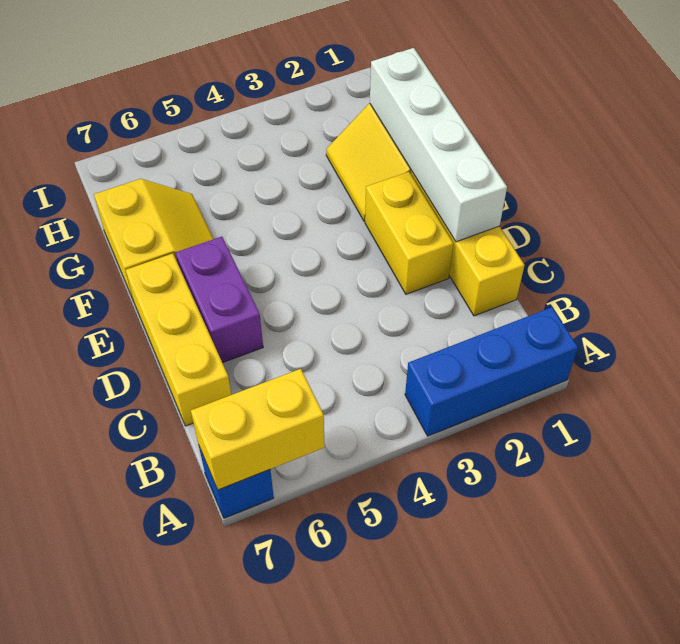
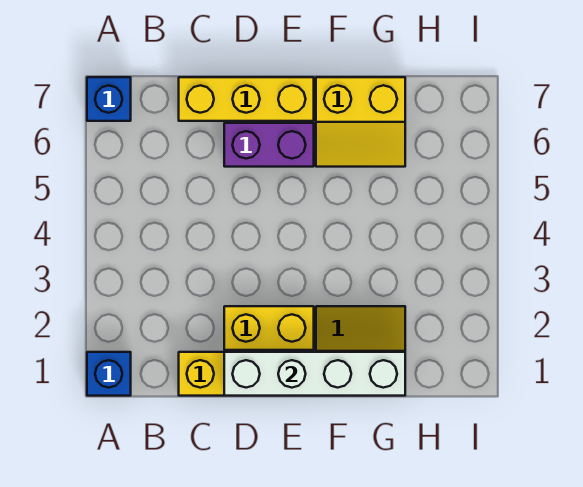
blue brick A1:A3 level 1 -> blue brick A1 level 1
yellow brick A6:A7 level 2 -> none

